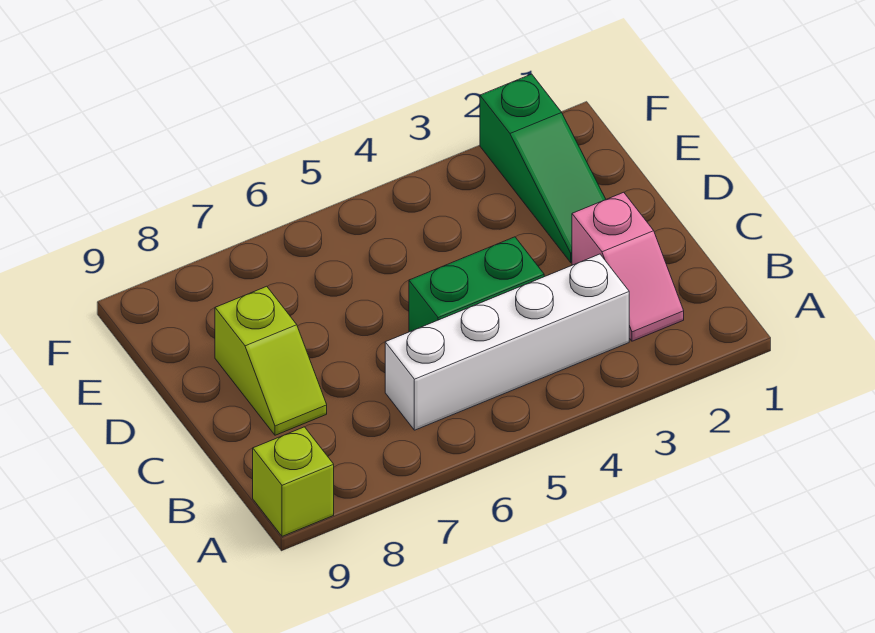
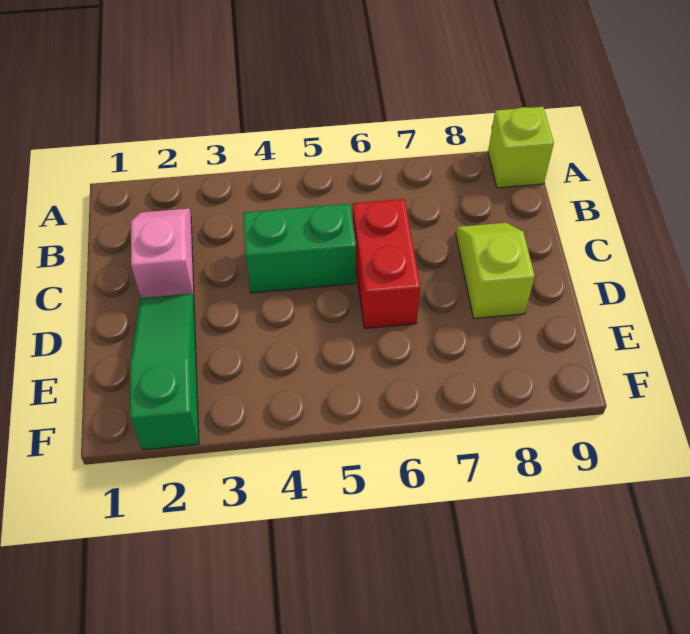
white brick B3:B6 level 1 -> none
none -> red brick C6:D6 level 1

